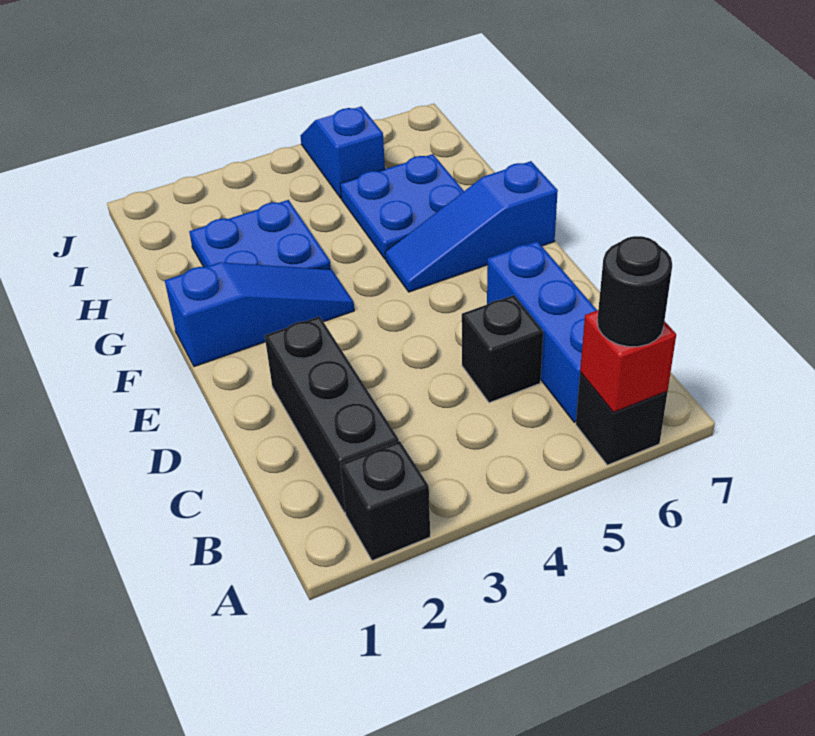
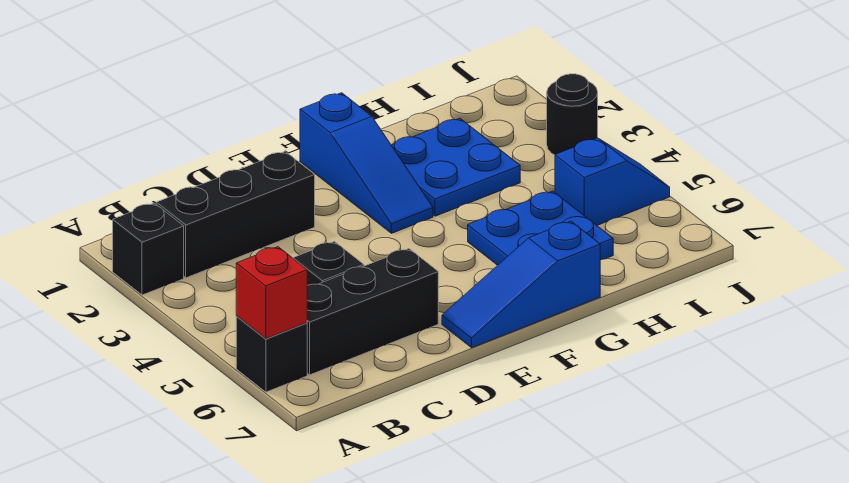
black round brick A6 level 3 -> black round brick J3 level 1
blue brick B6:D6 level 1 -> black brick B6:D6 level 1
blue slope F5:F7 level 1 top 7 -> blue slope E7:G7 level 1 top G

